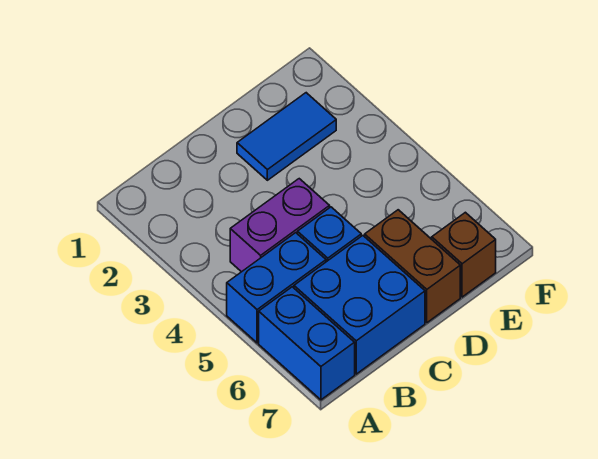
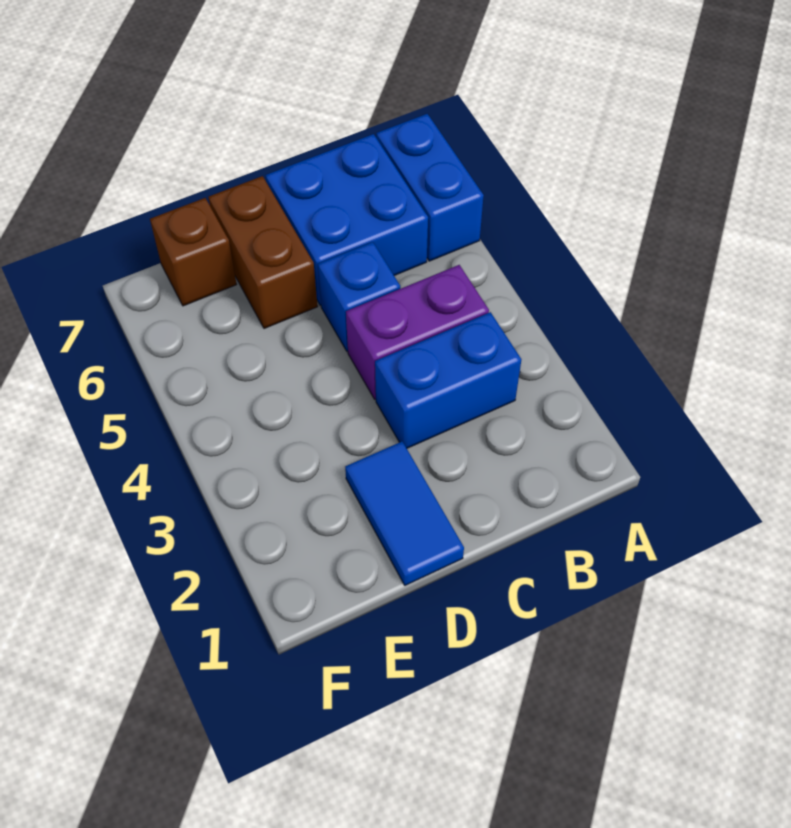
blue brick A5:B5 level 1 -> blue brick B3:C3 level 1
blue tile D2:E2 level 1 -> blue tile D1:D2 level 1

